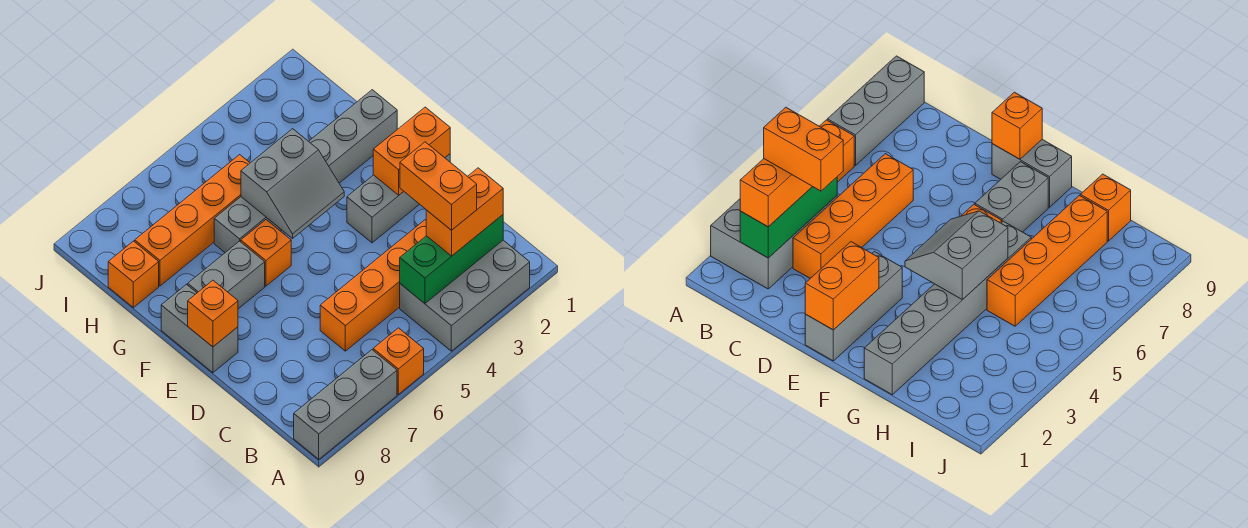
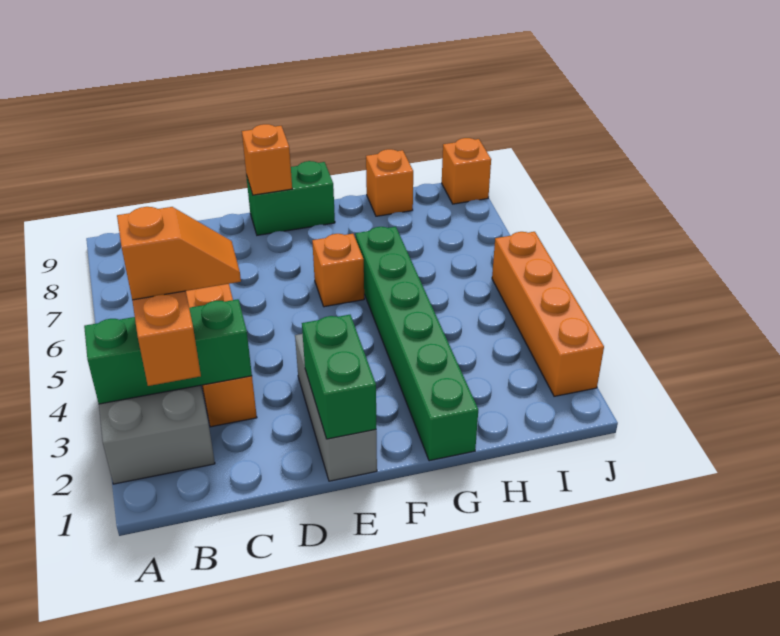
orange brick A6 level 1 -> orange brick J9 level 1
grey brick A7:A9 level 1 -> none
green brick B2:B4 level 2 -> green brick A3:C3 level 2
orange brick B3:C3 level 4 -> orange slope B3:C3 level 4 top B
orange brick E1:E2 level 2 -> green brick E1:E2 level 2
grey brick E9:F9 level 1 -> green brick E9:F9 level 1
grey slope F4:G5 level 2 top G -> none
grey brick F7:F8 level 1 -> none
grey brick G1:G6 level 1 -> green brick G1:G6 level 1
orange brick H5:H8 level 1 -> orange brick J2:J5 level 1

